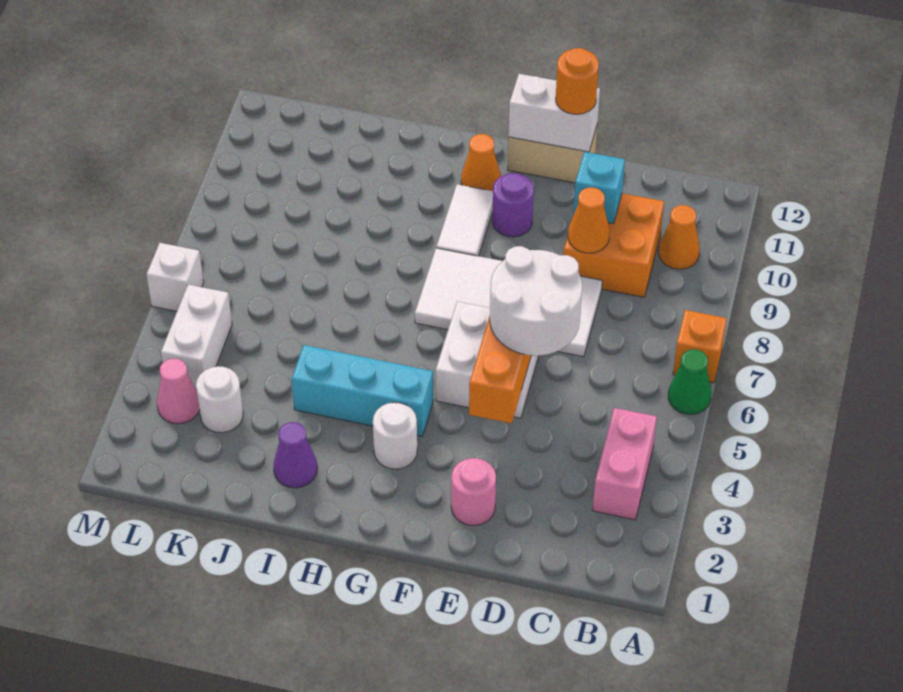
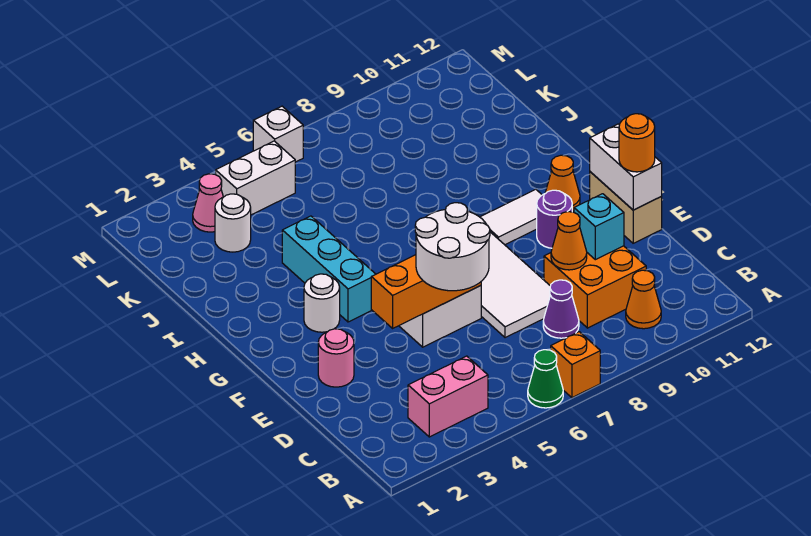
purple cone I2 level 1 -> purple cone C8 level 1

